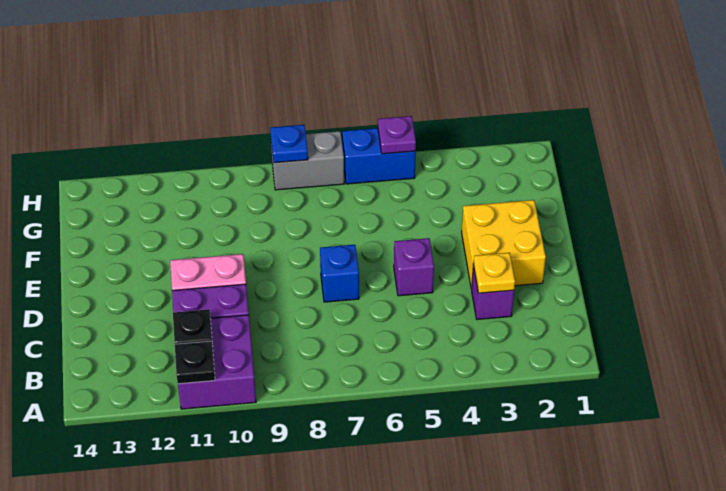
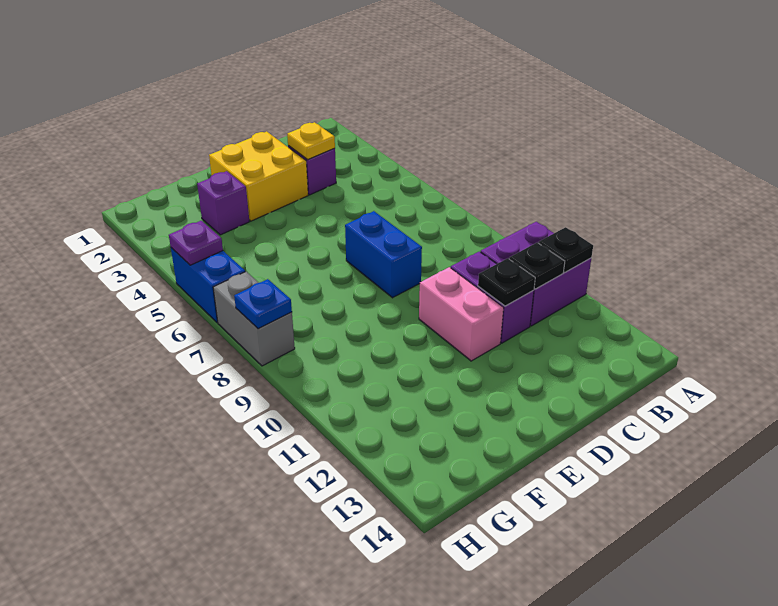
none -> black plate C11 level 2
purple brick D5 level 1 -> purple brick F3 level 1
blue brick D7 level 1 -> blue brick D7:D8 level 1

